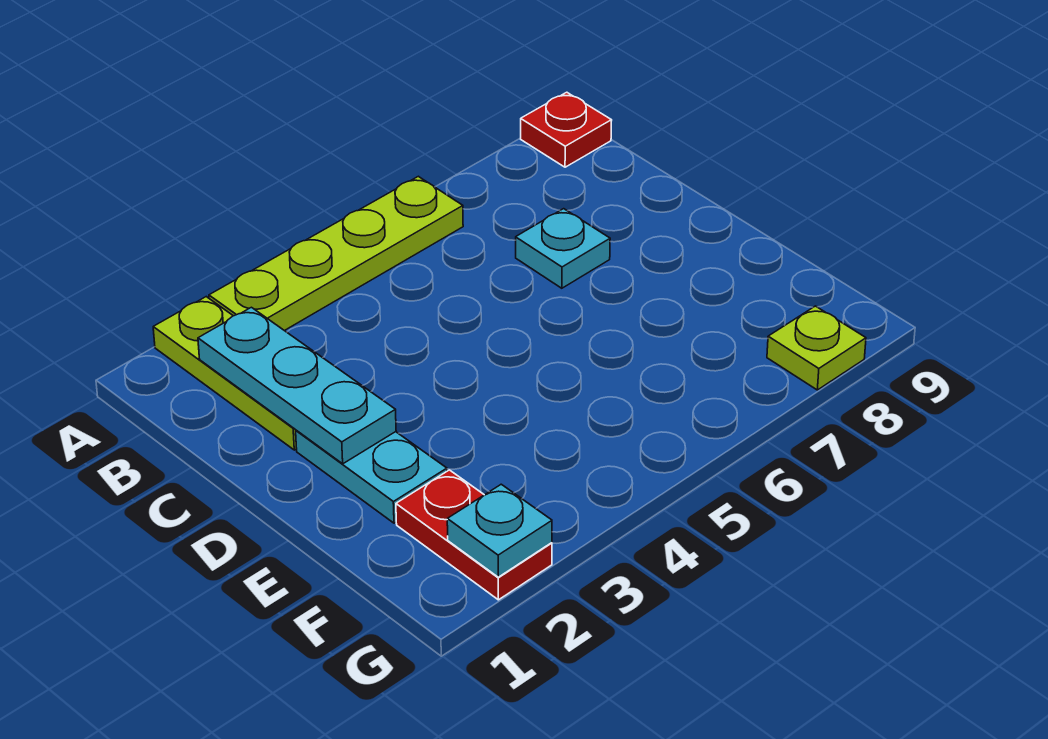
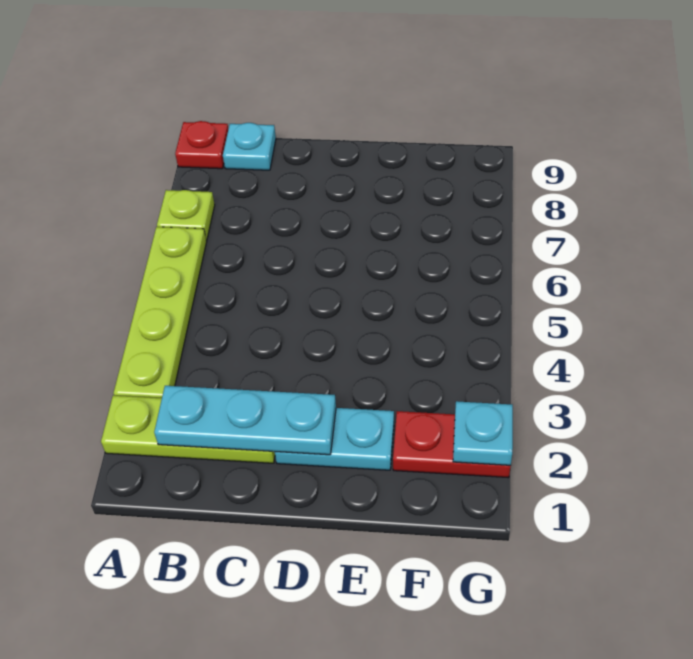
cyan plate C7 level 1 -> cyan plate B9 level 1
lime plate G8 level 1 -> lime plate A7 level 1

